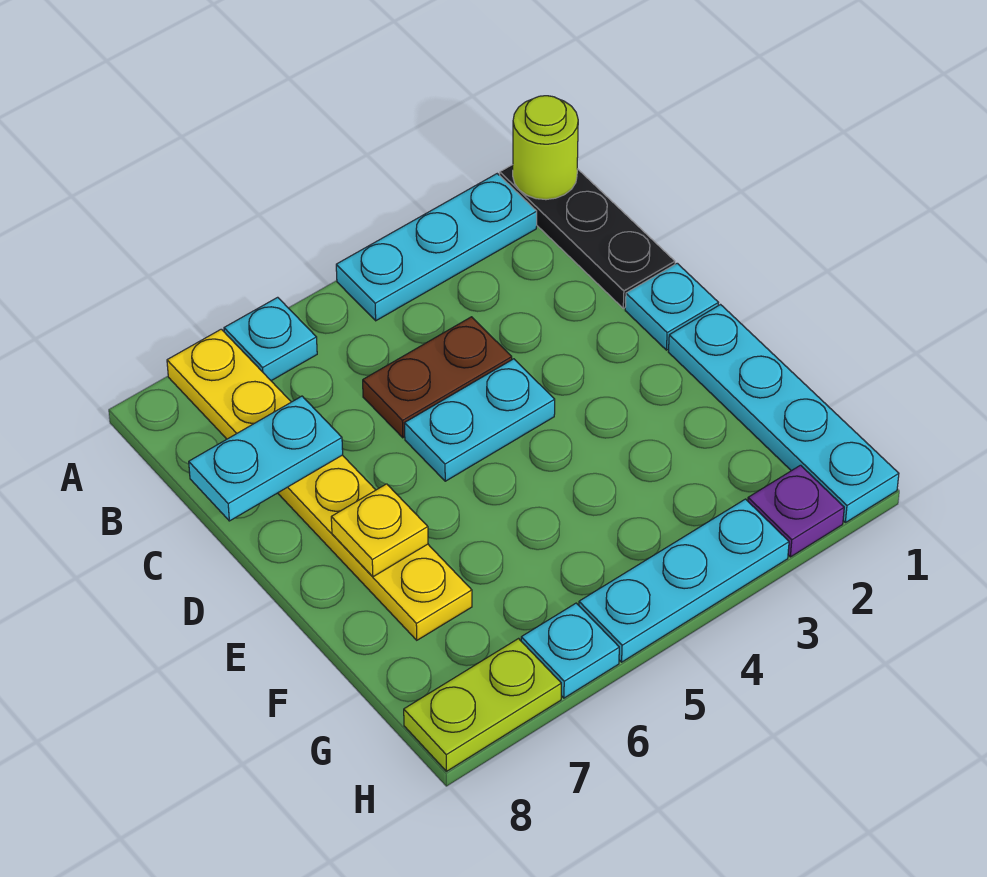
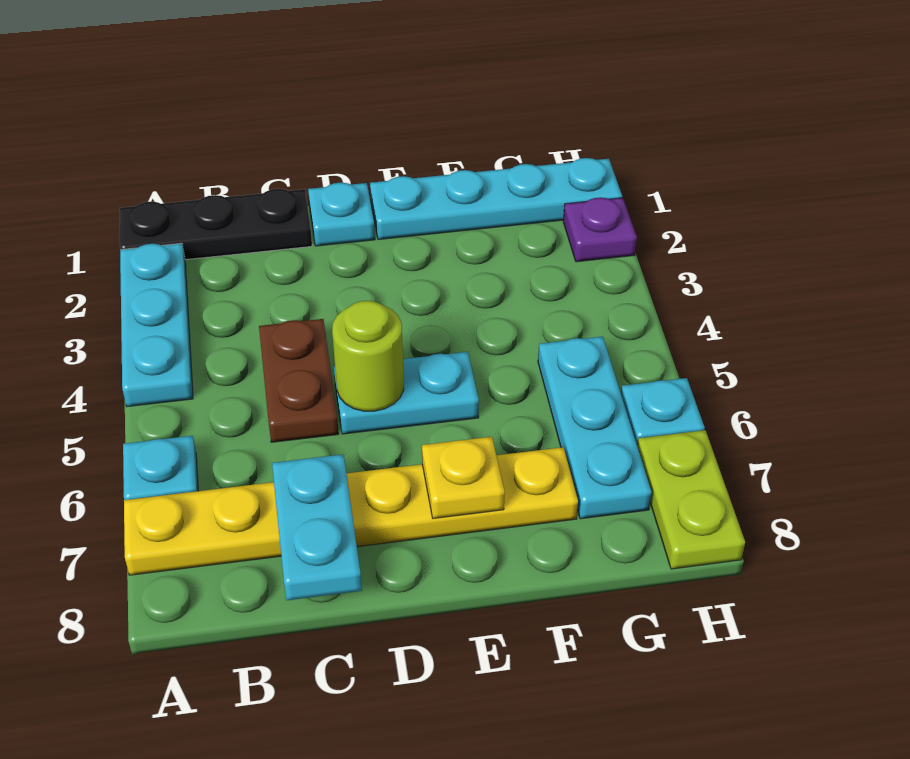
lime round brick A1 level 2 -> lime round brick D5 level 2
cyan plate D4:D5 level 1 -> cyan plate D5:E5 level 1
cyan plate H3:H5 level 1 -> cyan plate G5:G7 level 1

